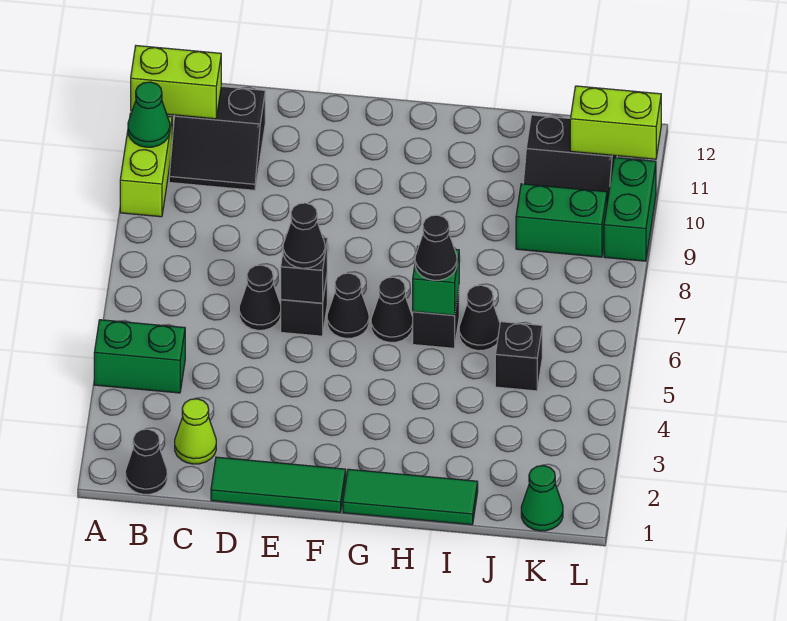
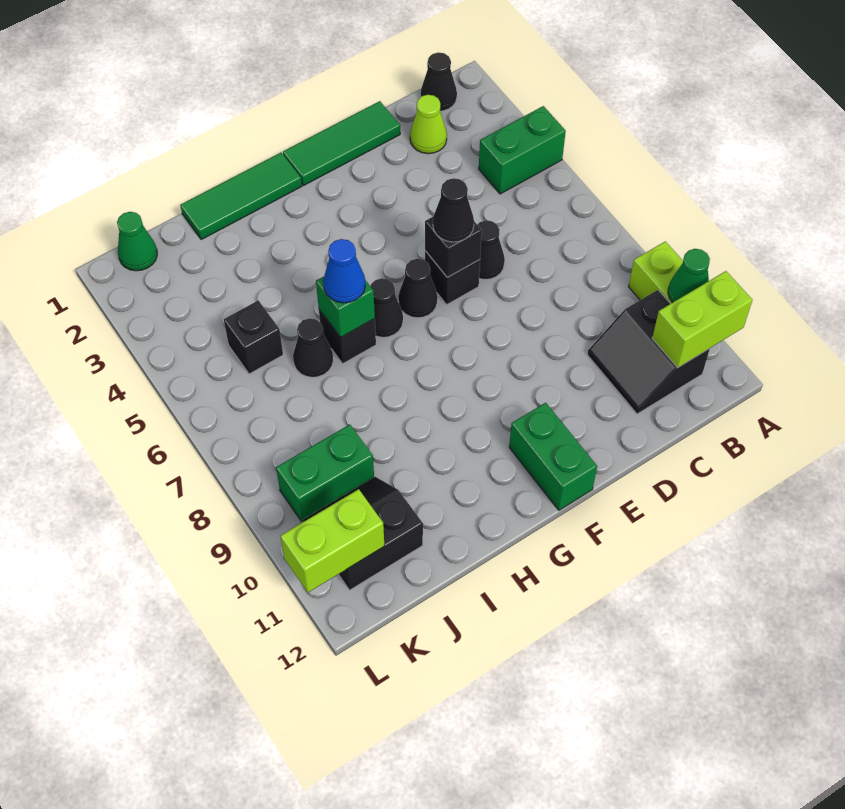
black slope B10:C11 level 1 top 11 -> black slope B10:C11 level 1 top B
black cone H6 level 3 -> blue cone H6 level 3
green brick L9:L10 level 1 -> green brick F11:F12 level 1

